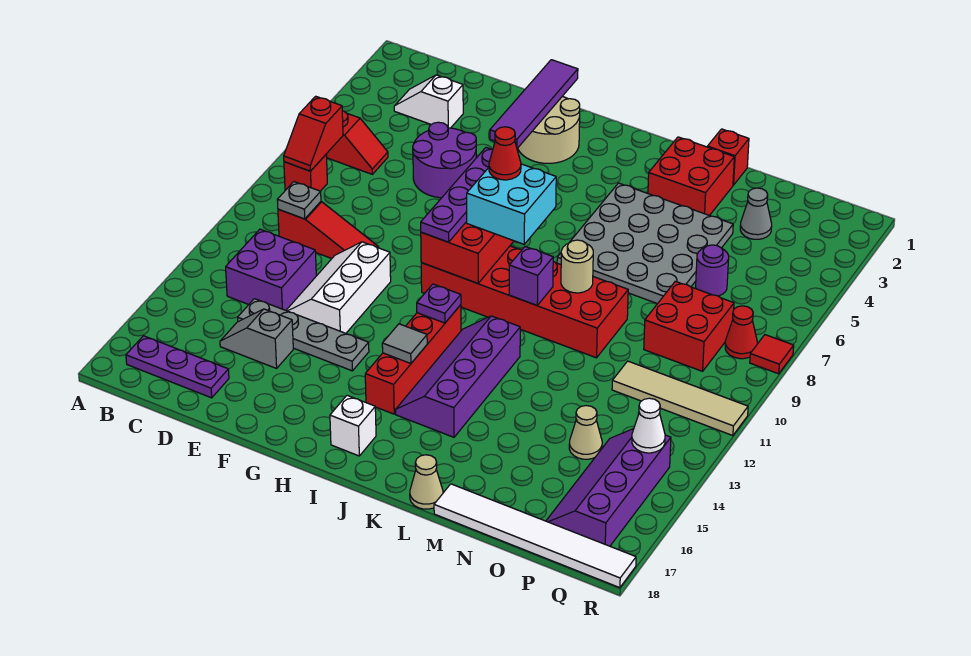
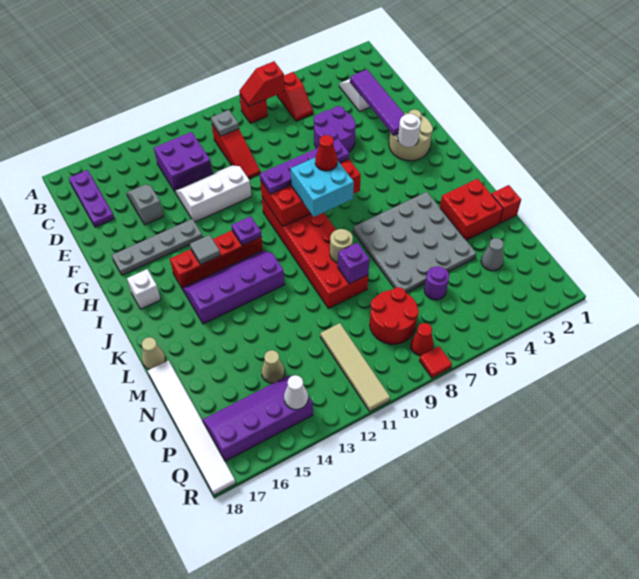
grey plate D14:G14 level 1 -> grey plate G14:G17 level 1
purple tile G1:G4 level 2 -> purple tile D3:G3 level 2
none -> white round brick H3 level 2
purple brick K10 level 2 -> purple brick M9 level 2
red brick O8:P9 level 1 -> red round brick O8:P9 level 1

